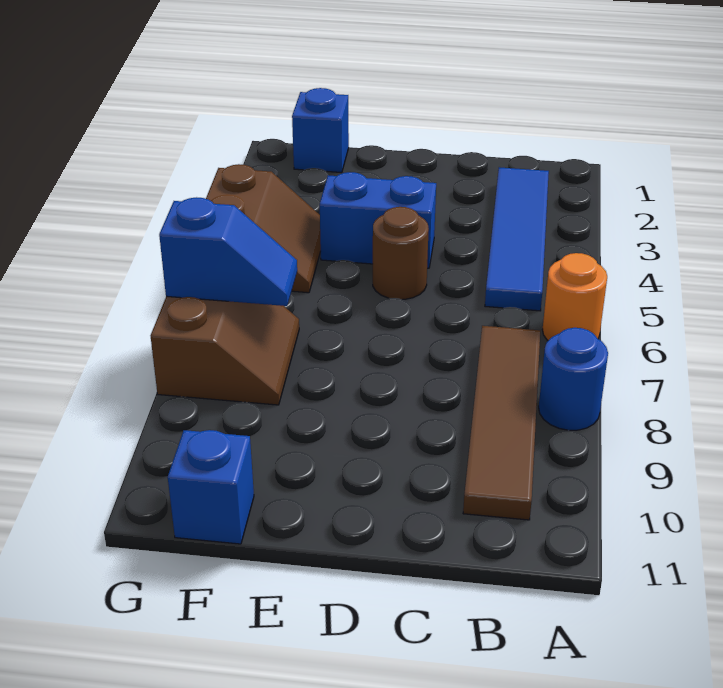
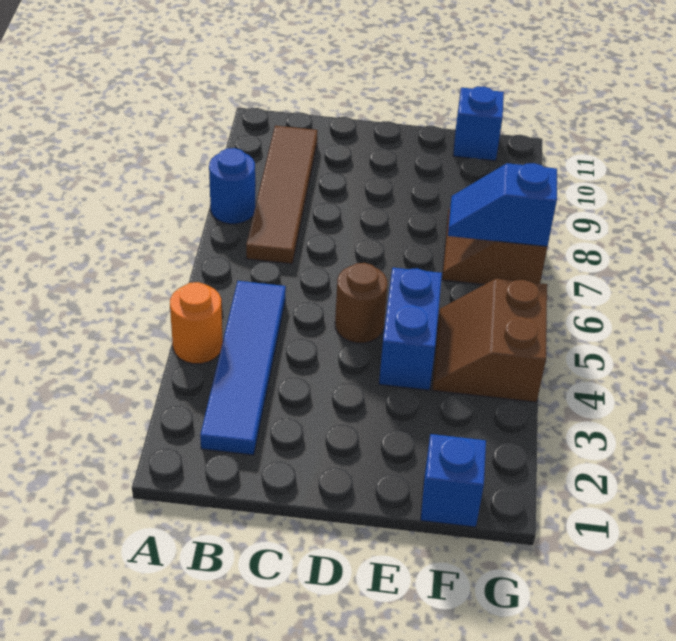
orange round brick A6 level 1 -> orange round brick A4 level 1
blue brick D4:E4 level 1 -> blue brick E4:E5 level 1

